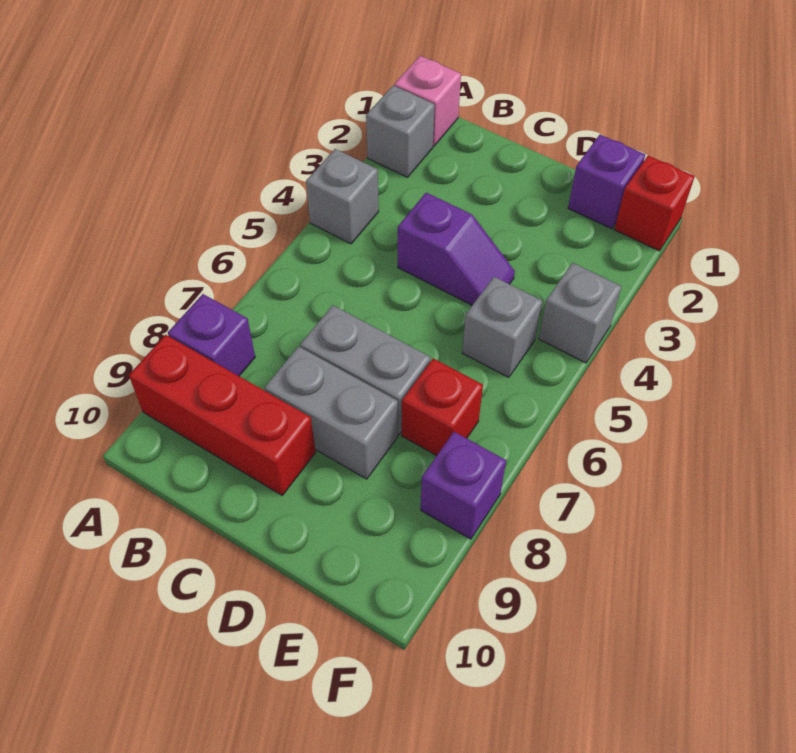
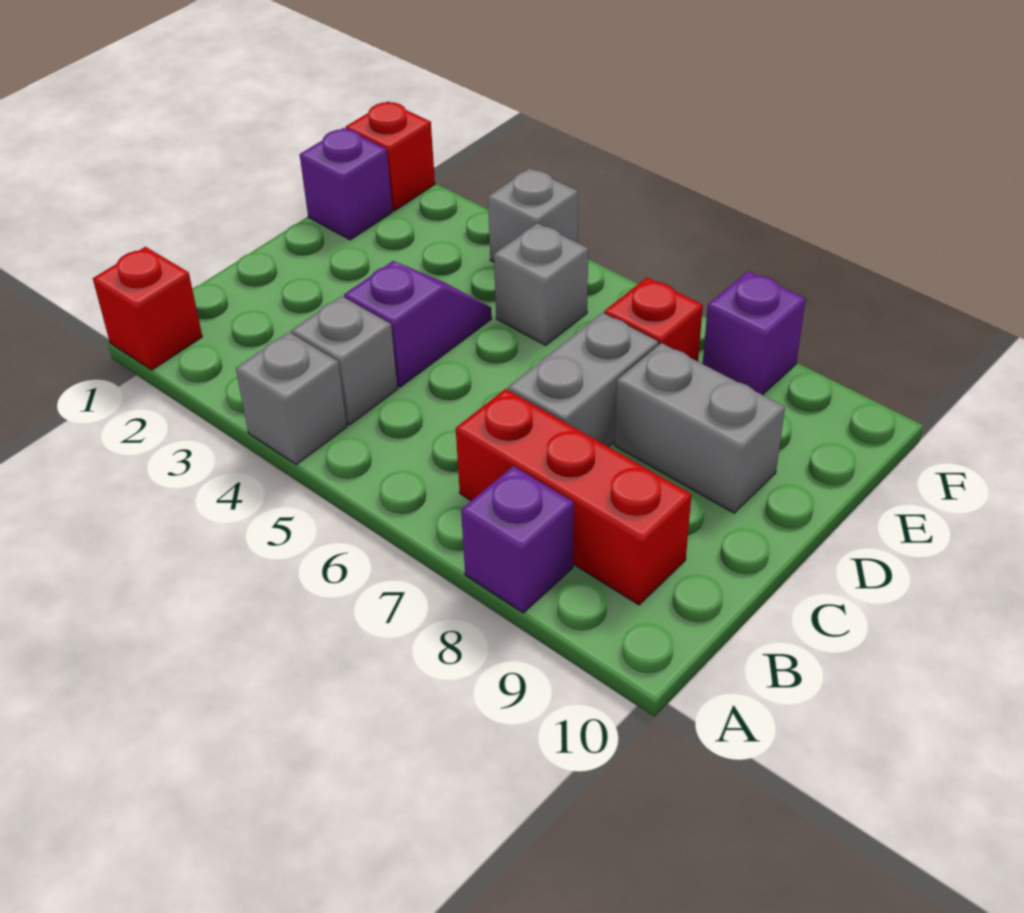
pink brick A1 level 1 -> red brick A1 level 1
grey brick A2 level 1 -> grey brick B4 level 1
red brick A9:C9 level 1 -> red brick B7:B9 level 1
grey brick C8:D8 level 1 -> grey brick D8:D9 level 1

